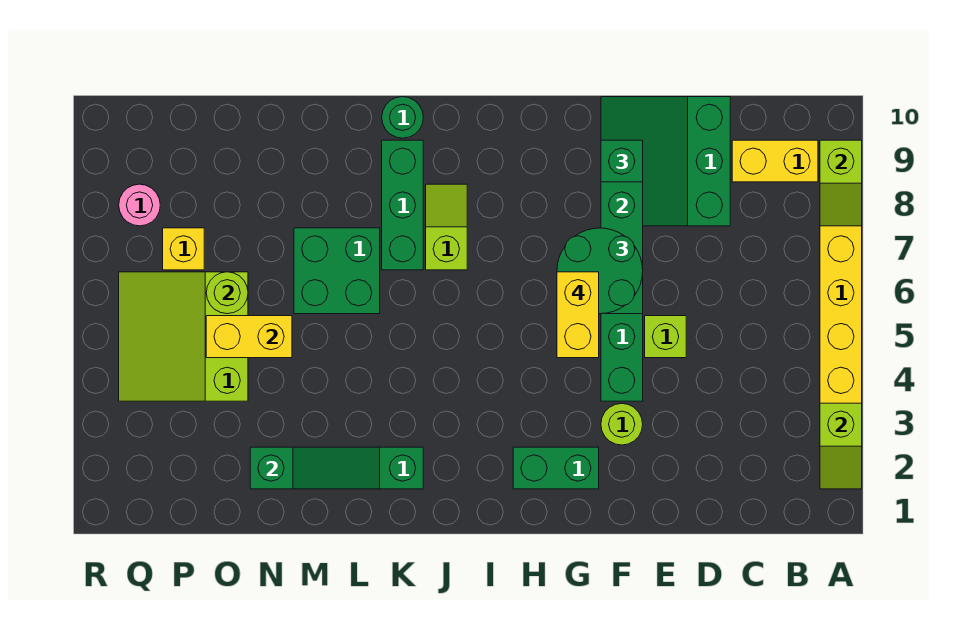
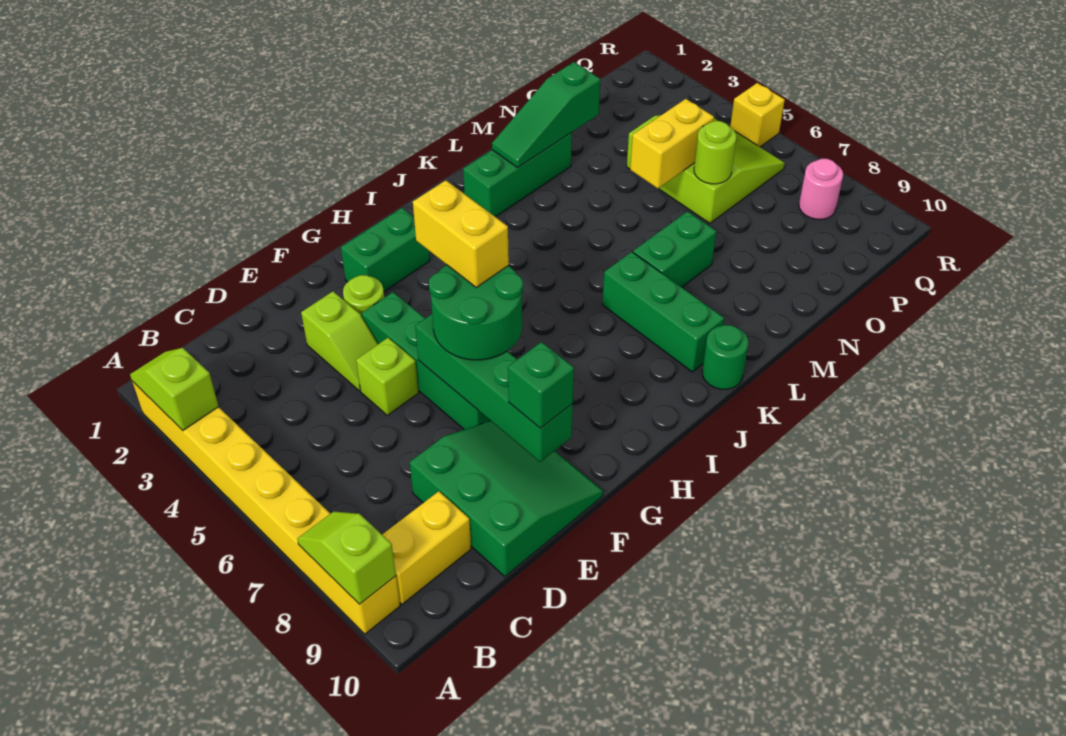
lime slope J7:J8 level 1 top 7 -> lime slope E3:E4 level 1 top 3
green brick L6:M7 level 1 -> green brick L7:M7 level 1
yellow brick P7 level 1 -> yellow brick R5 level 1

